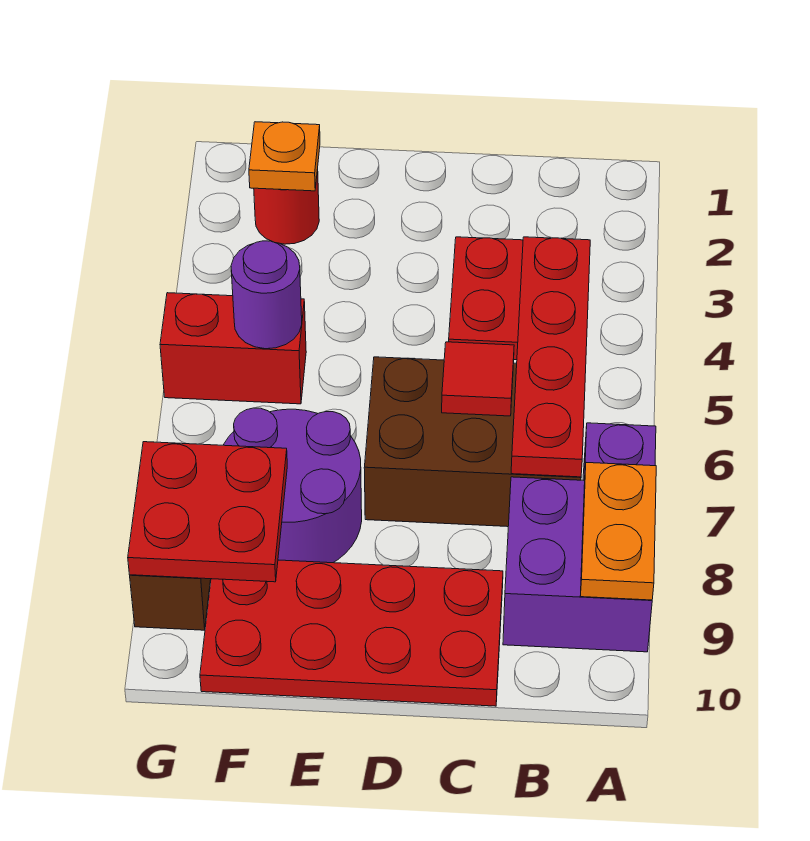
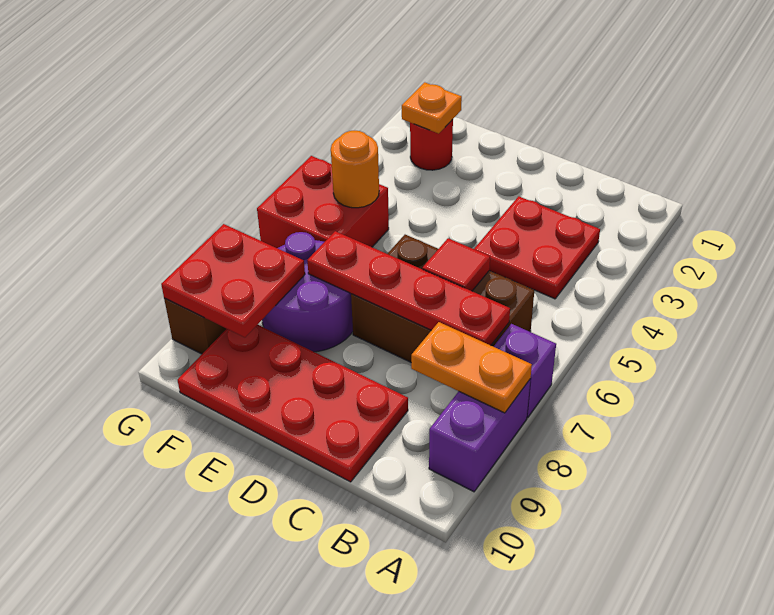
purple brick A8:B9 level 1 -> purple brick A8:A9 level 1
orange plate A8:A9 level 2 -> orange plate A8:B8 level 2
red plate B4:B7 level 2 -> red plate B7:E7 level 2
red brick F5:G5 level 1 -> red brick F5:G6 level 1
purple round brick F5 level 2 -> orange round brick F5 level 2

